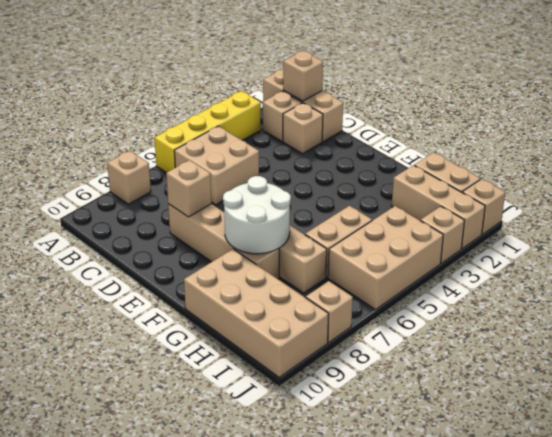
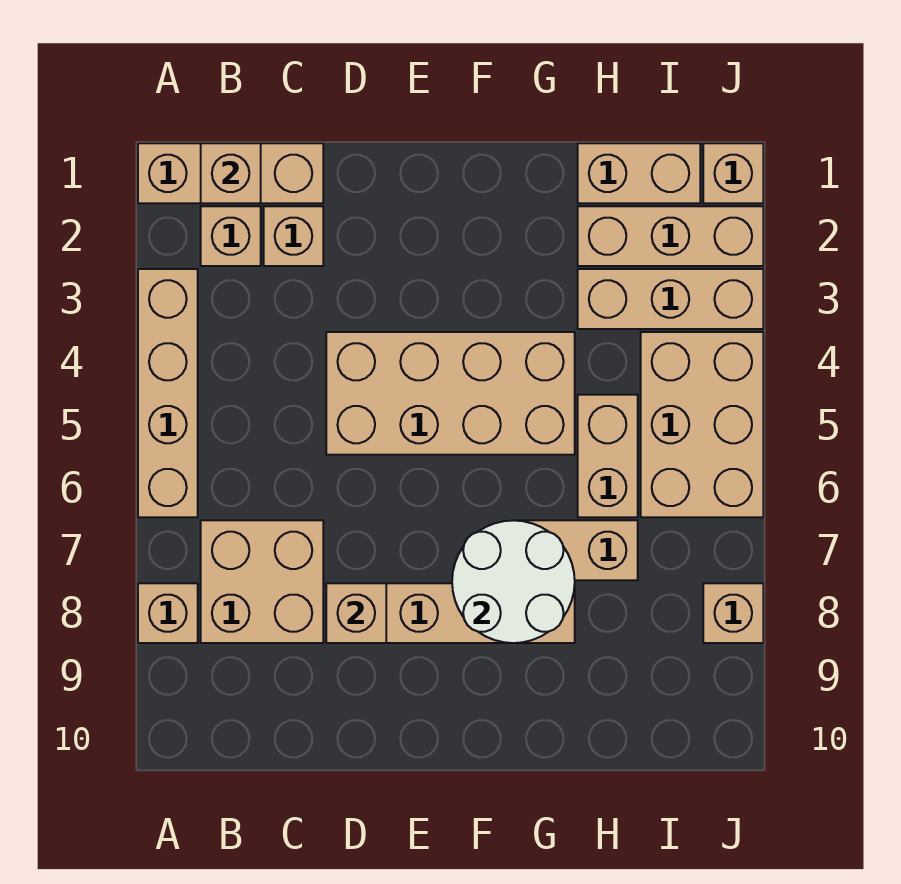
yellow brick A3:A6 level 1 -> tan brick A3:A6 level 1
tan brick B5:C6 level 1 -> tan brick B7:C8 level 1
tan brick G9:J10 level 1 -> tan brick D4:G5 level 1
tan brick J3 level 1 -> tan brick H3:J3 level 1

